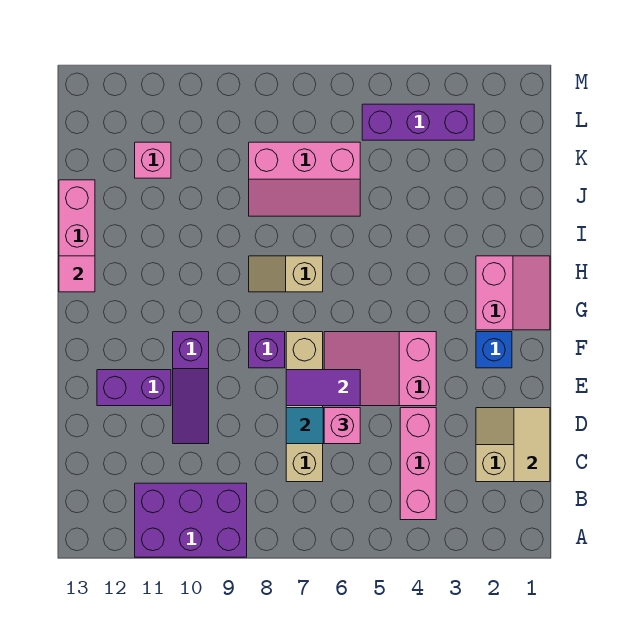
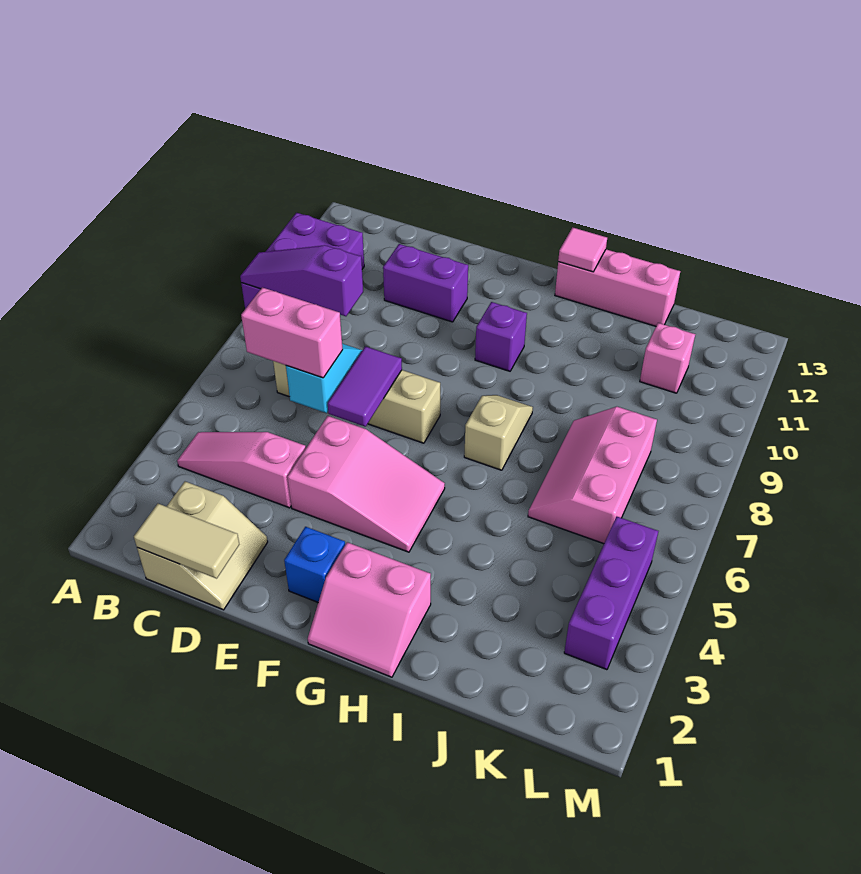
pink brick B4:D4 level 1 -> pink slope B4:D4 level 1 top D
pink brick D6 level 3 -> pink brick C6:D6 level 3
purple slope D10:F10 level 1 top F -> purple slope A9:C9 level 2 top C
pink slope E4:F6 level 1 top 4 -> pink slope E4:G5 level 1 top E
purple brick E11:E12 level 1 -> purple brick D11:E11 level 1
purple brick F8 level 1 -> purple brick G10 level 1

